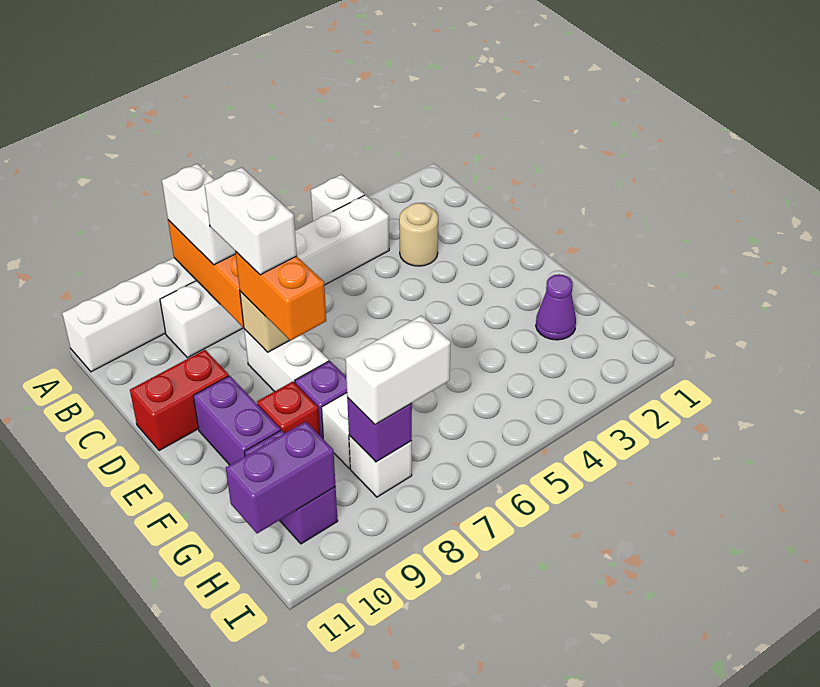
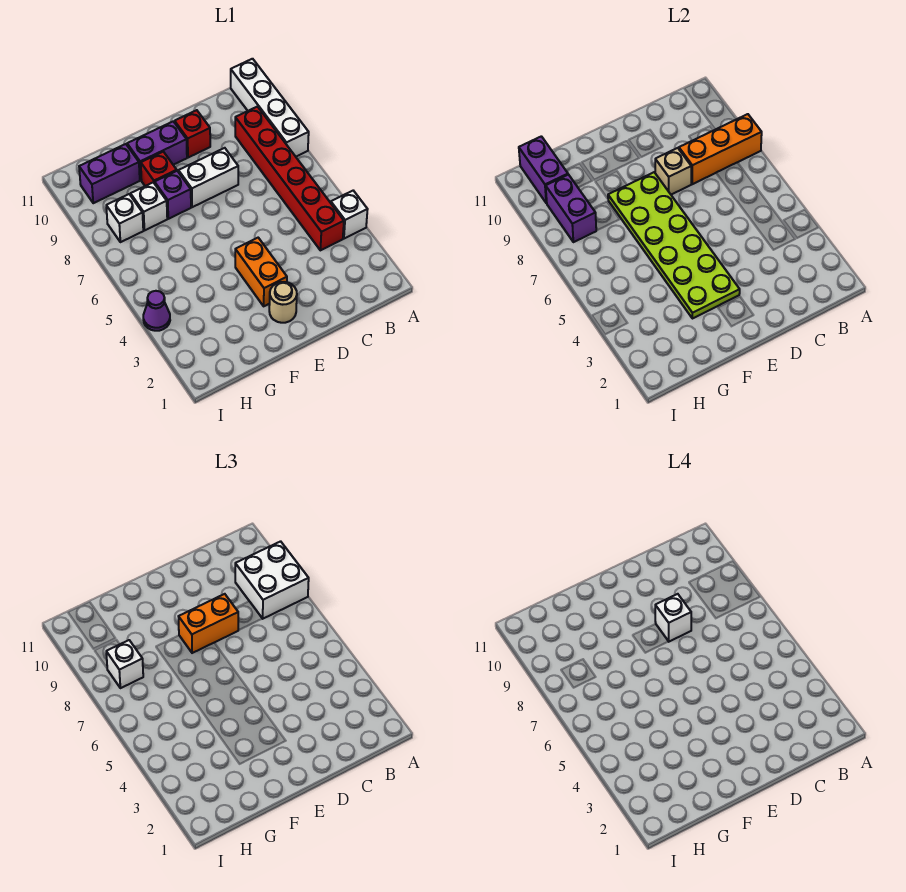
white brick A8:B8 level 3 -> white brick A8:B9 level 3
white brick B4:B9 level 1 -> red brick B4:B9 level 1
tan round brick C3 level 1 -> tan round brick E2 level 1
white brick C8:D8 level 4 -> white brick D8 level 4
red brick D10:D11 level 1 -> red brick D10 level 1
none -> orange brick E3:E4 level 1
none -> lime plate E3:F8 level 2
purple cone G2 level 1 -> purple cone I4 level 1
white brick H7:H8 level 3 -> white brick H8 level 3
purple brick H8 level 2 -> purple brick H8:H9 level 2

